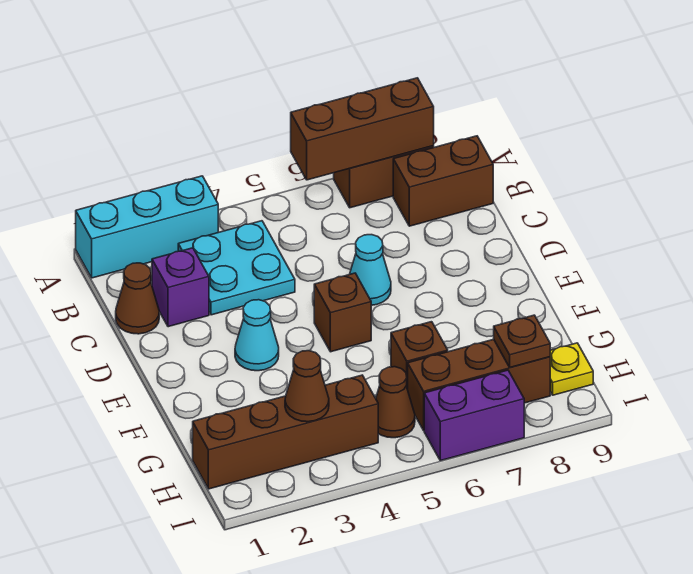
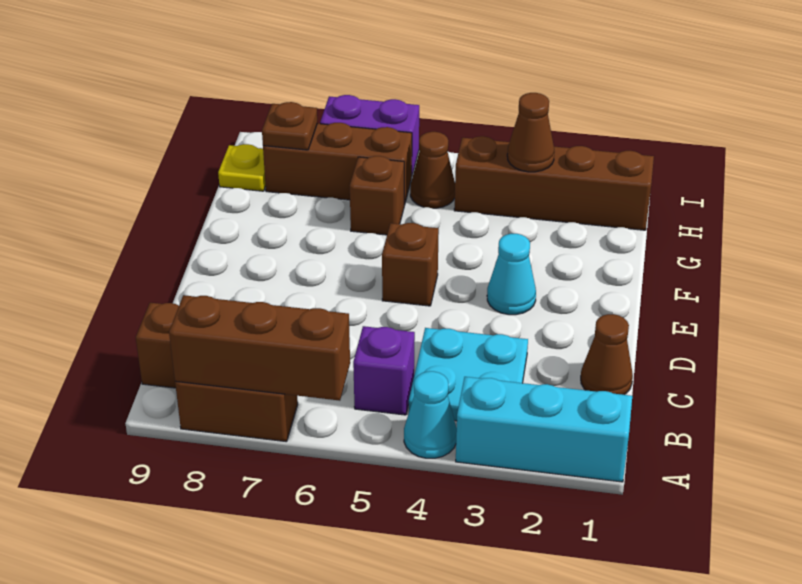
purple brick C2 level 1 -> purple brick B5 level 1
cyan cone D6 level 1 -> cyan cone A4 level 1

